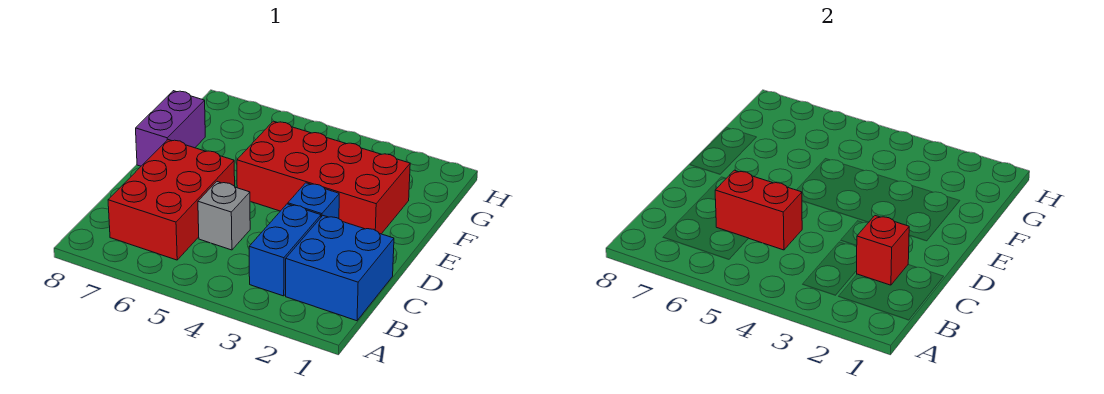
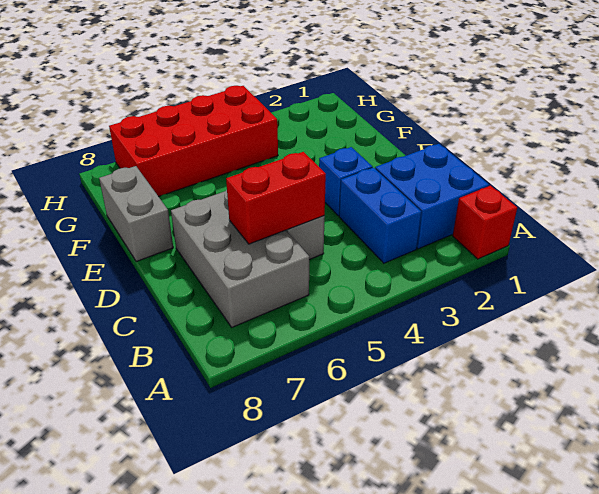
red brick B6:D7 level 1 -> grey brick B6:D7 level 1
red brick C2 level 2 -> red brick A1 level 1
red brick E2:F5 level 1 -> red brick G4:H7 level 1
purple brick E8:F8 level 1 -> grey brick E8:F8 level 1

